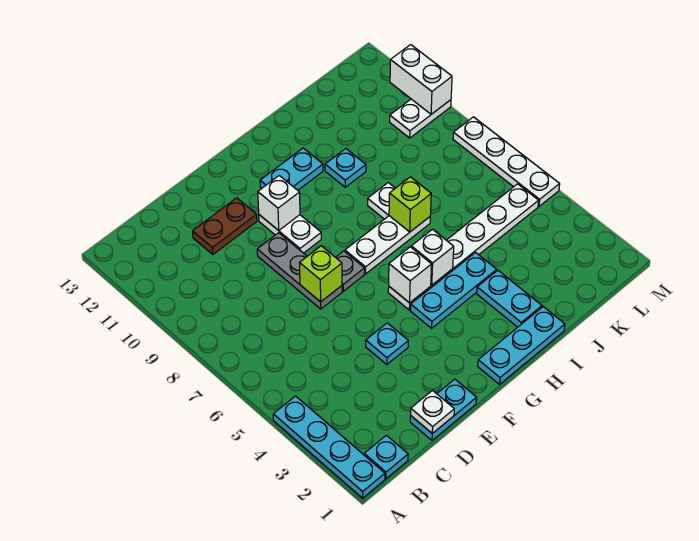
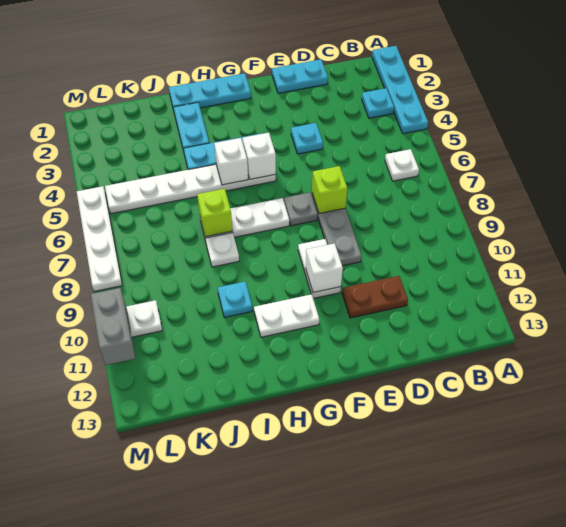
cyan plate B1 level 1 -> cyan plate B3 level 1
white plate D1 level 2 -> white plate B6 level 1
cyan plate G11:H11 level 1 -> white plate G11:H11 level 1
white brick M10:M11 level 2 -> grey brick M10:M11 level 2

